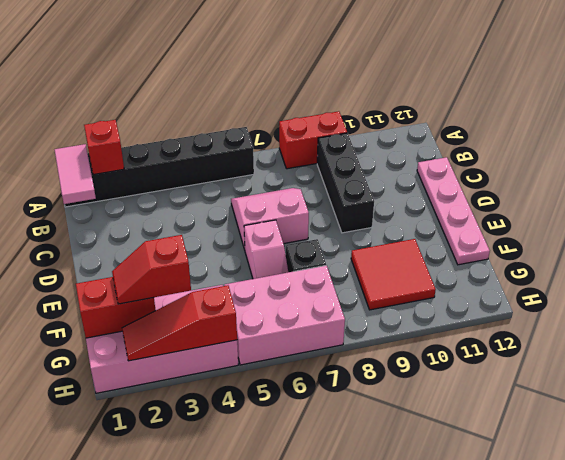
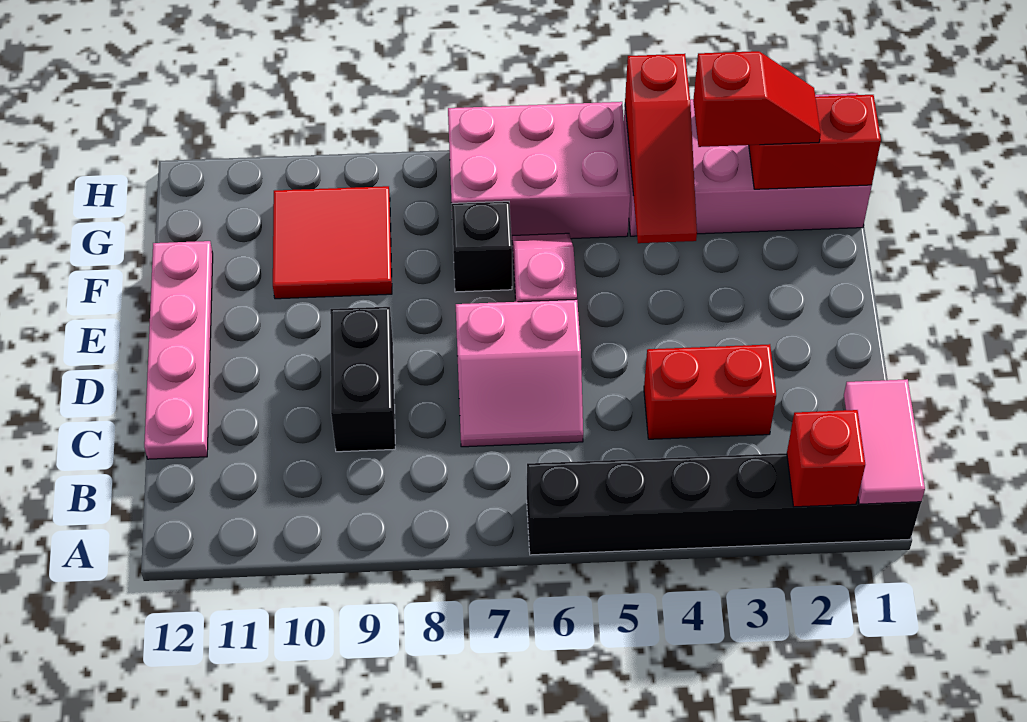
red brick A8:A9 level 1 -> red brick C3:C4 level 1
black brick B9:D9 level 1 -> black brick C9:D9 level 1
red slope H2:H4 level 2 top 4 -> red slope F4:H4 level 2 top H

